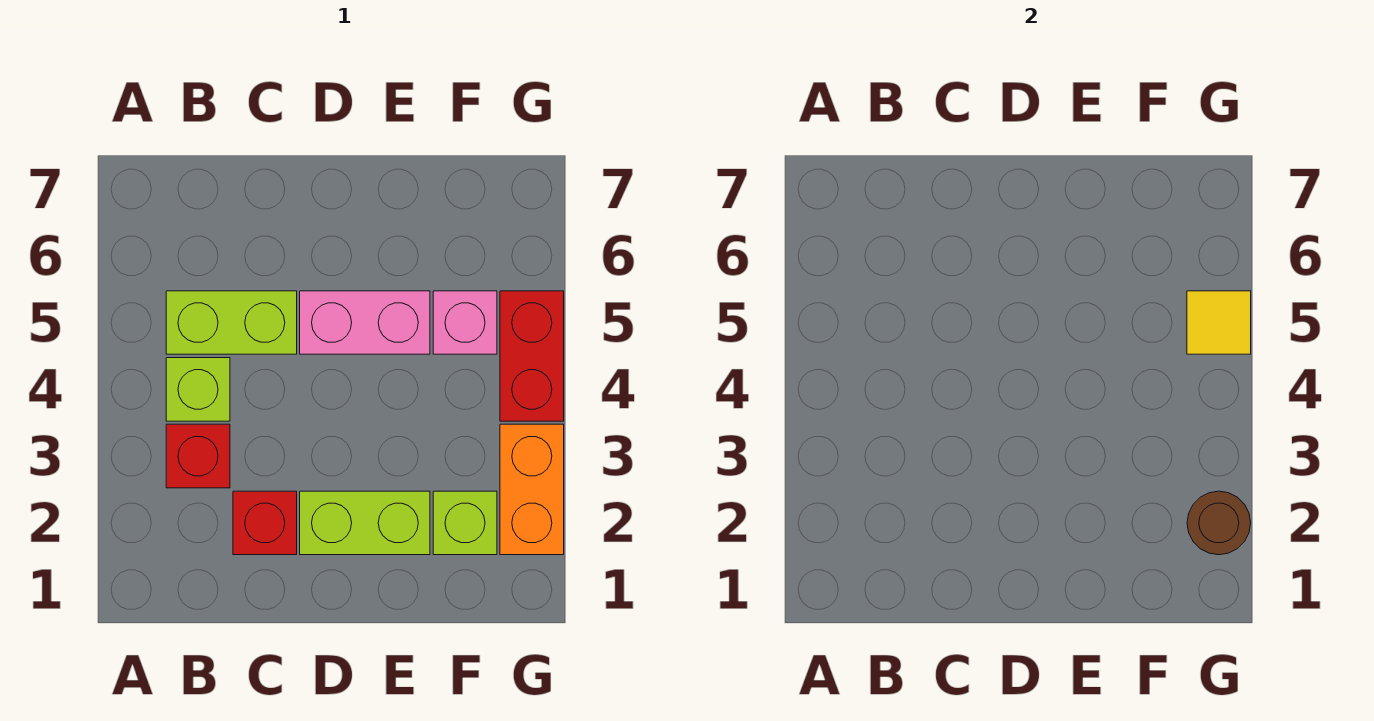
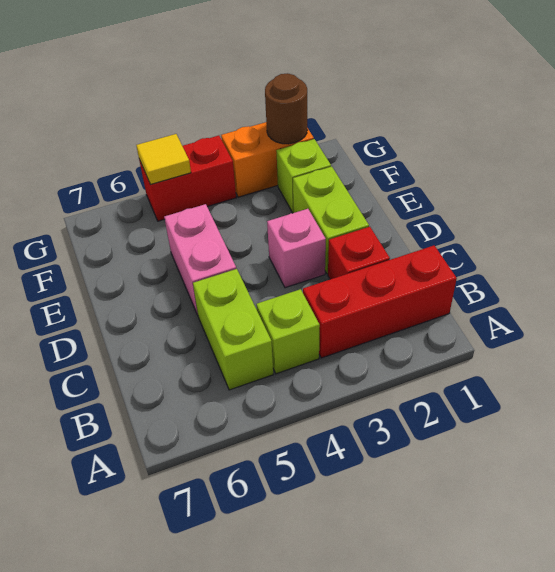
red brick B3 level 1 -> red brick B1:B3 level 1
pink brick F5 level 1 -> pink brick D3 level 1

